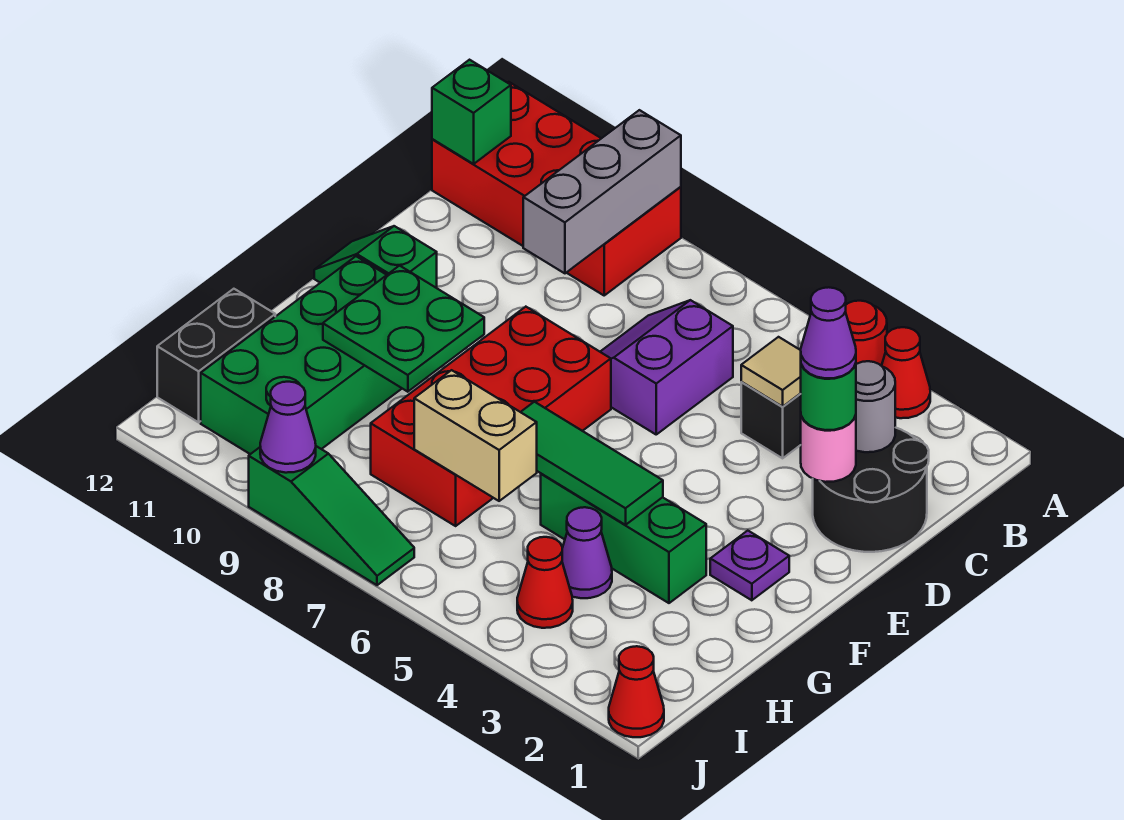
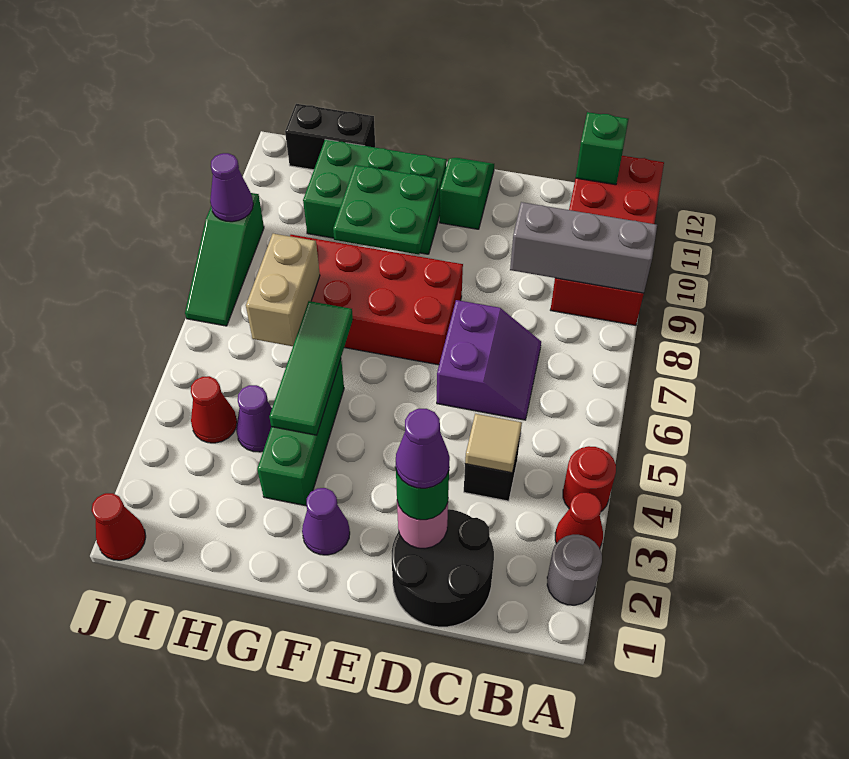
grey round brick C2 level 2 -> grey round brick A2 level 1
purple slope C6:D7 level 1 top 6 -> purple slope C6:D7 level 1 top D
purple plate F2 level 1 -> purple cone F2 level 1
green brick F10:I11 level 1 -> green brick F10:H11 level 1

